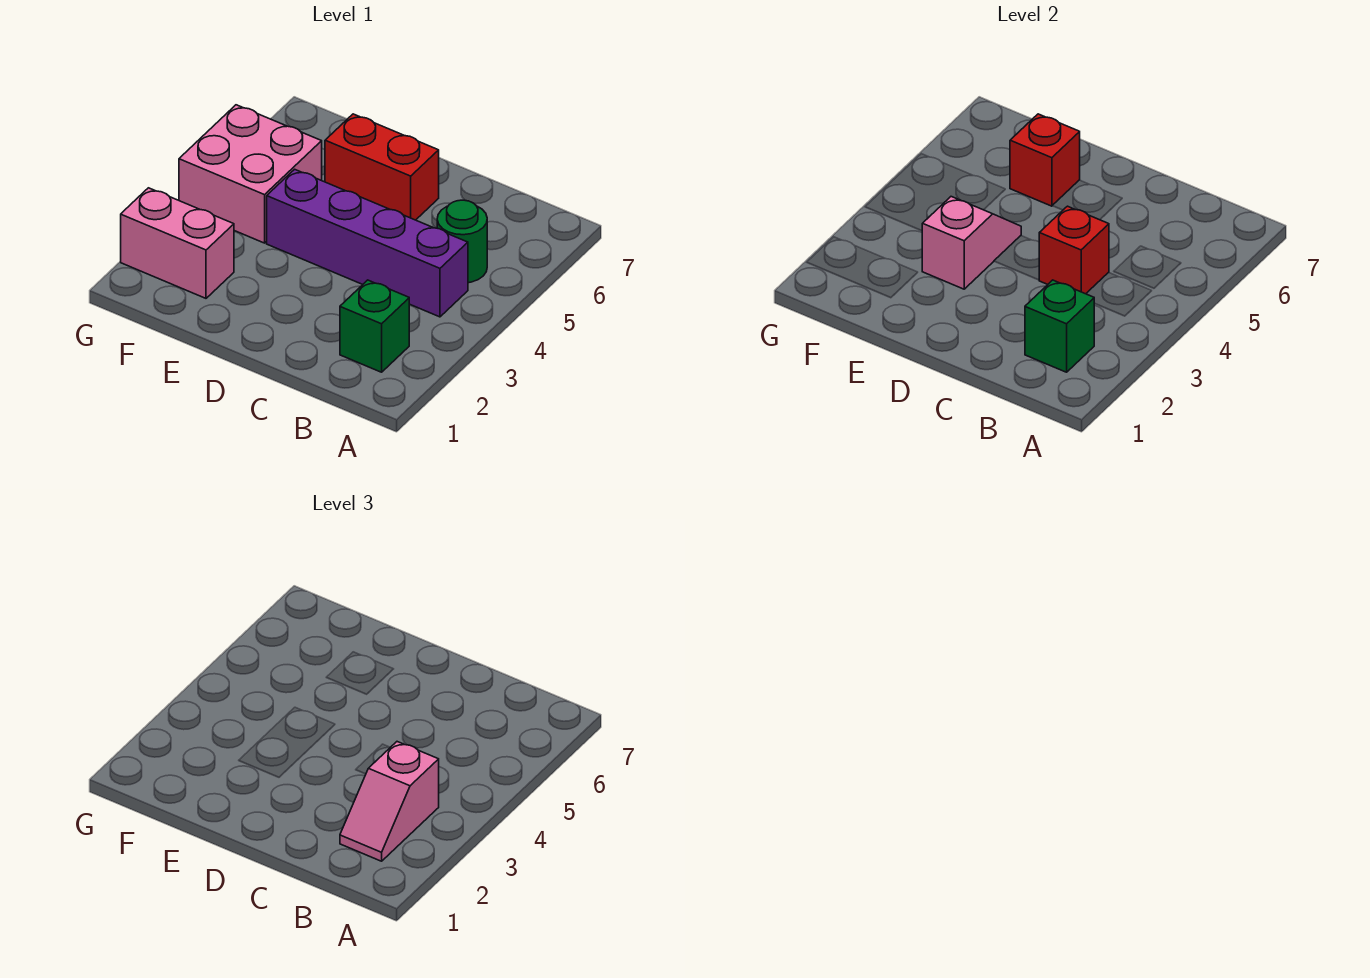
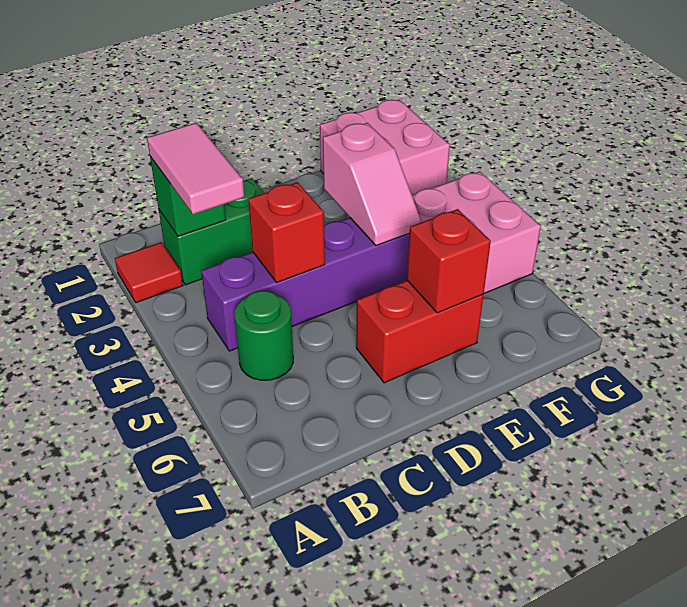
none -> red tile A2 level 1
green brick B2 level 1 -> green brick B2:C2 level 1
pink slope B2:B3 level 3 top 3 -> pink tile B2:B3 level 3
pink brick F2:G2 level 1 -> pink brick F1:G2 level 1

